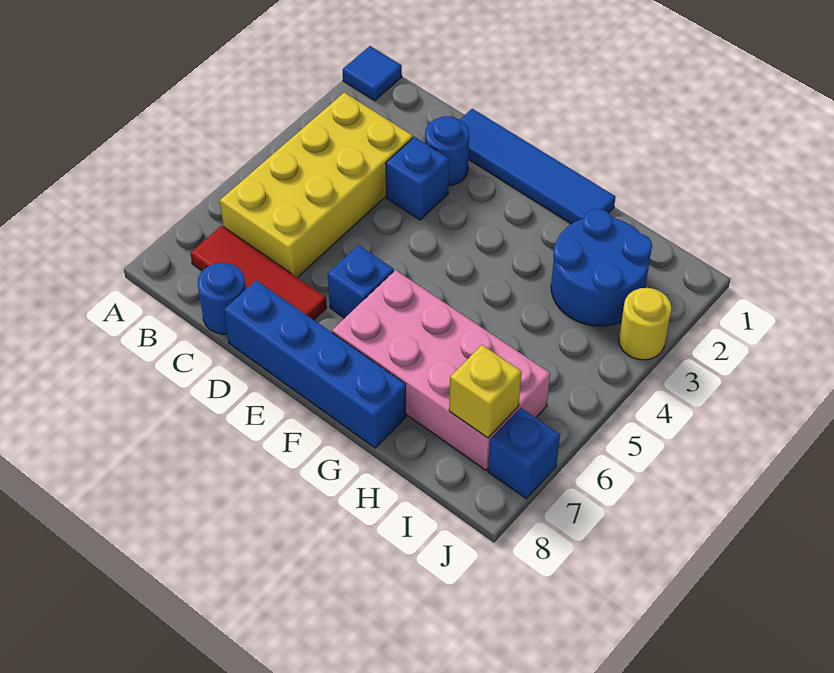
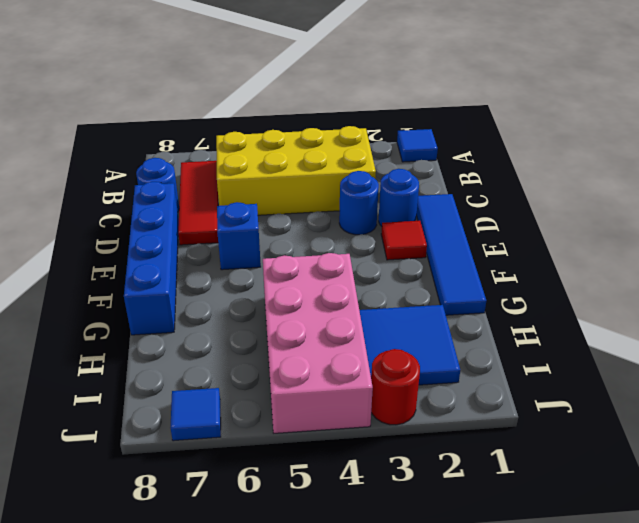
blue brick D3 level 1 -> blue round brick D3 level 1
none -> red tile E2 level 1
pink brick F6:I7 level 1 -> pink brick G4:J5 level 1
blue round brick H2:I3 level 1 -> blue tile H2:I3 level 1
yellow brick I7 level 2 -> none
yellow round brick J3 level 1 -> red round brick J3 level 1
blue brick J7 level 1 -> blue tile J7 level 1

